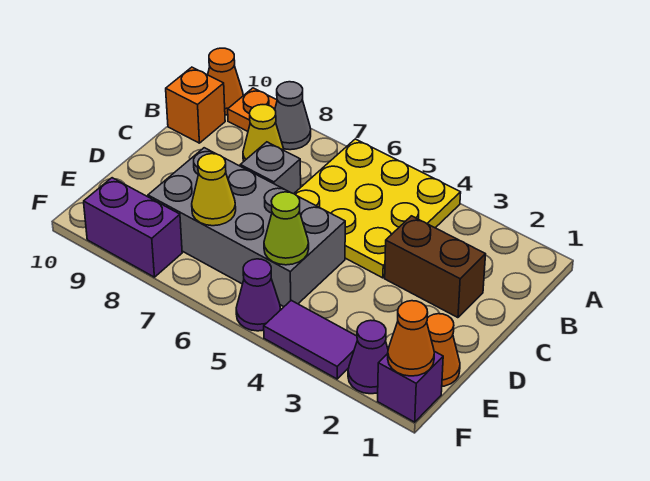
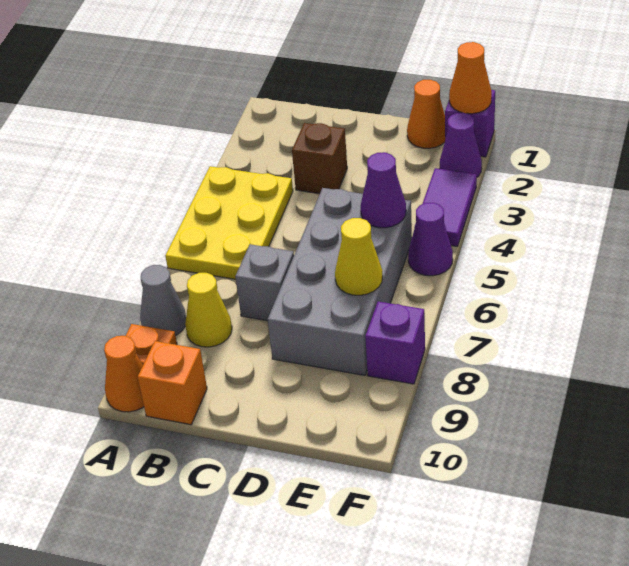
yellow plate A4:C6 level 1 -> yellow plate A4:B6 level 1
brown brick C2:C3 level 1 -> brown brick C3 level 1
lime cone E5 level 2 -> purple cone E5 level 2
purple brick F8:F9 level 1 -> purple brick F8 level 1

